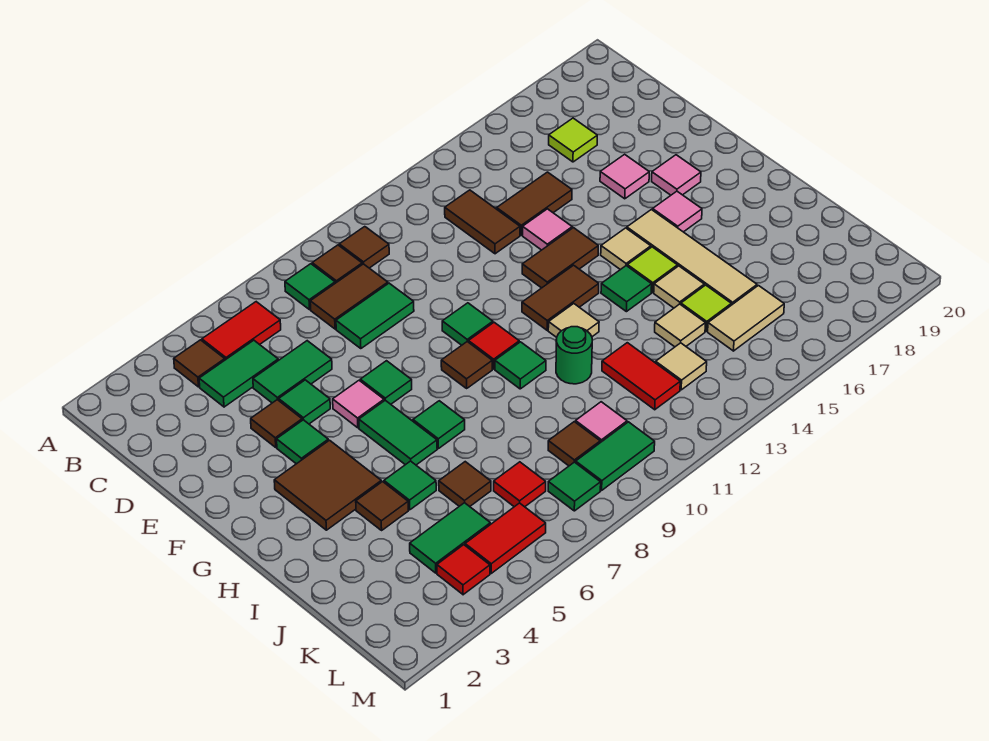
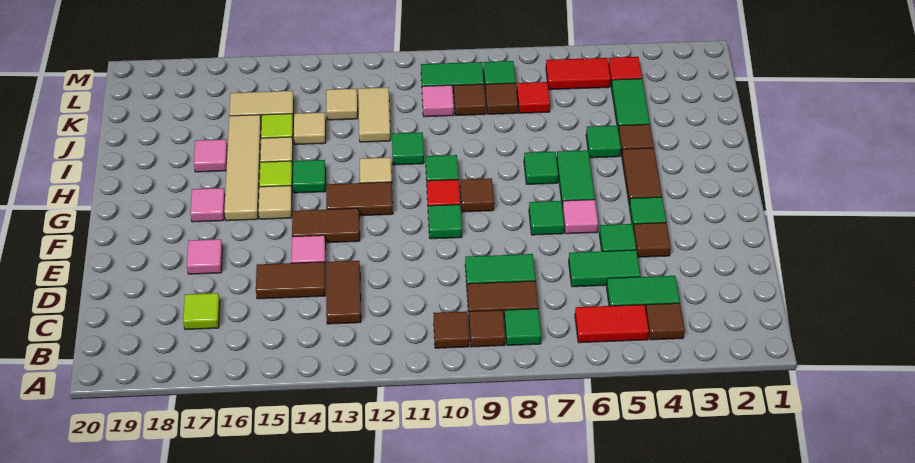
pink tile F18 level 1 -> pink tile I17 level 1
brown tile G3:H4 level 1 -> brown tile G4:H4 level 1
green round brick I11 level 1 -> green tile I11 level 1
brown tile J6 level 1 -> brown tile K8 level 1
red tile J12:K12 level 1 -> tan tile J12:K12 level 1
green tile K4:K5 level 1 -> green tile J4:K4 level 1

